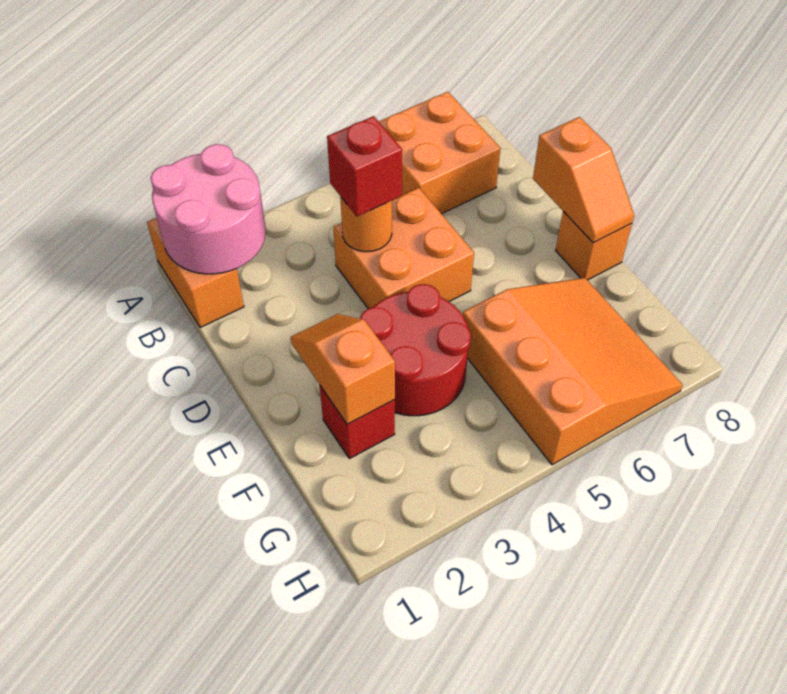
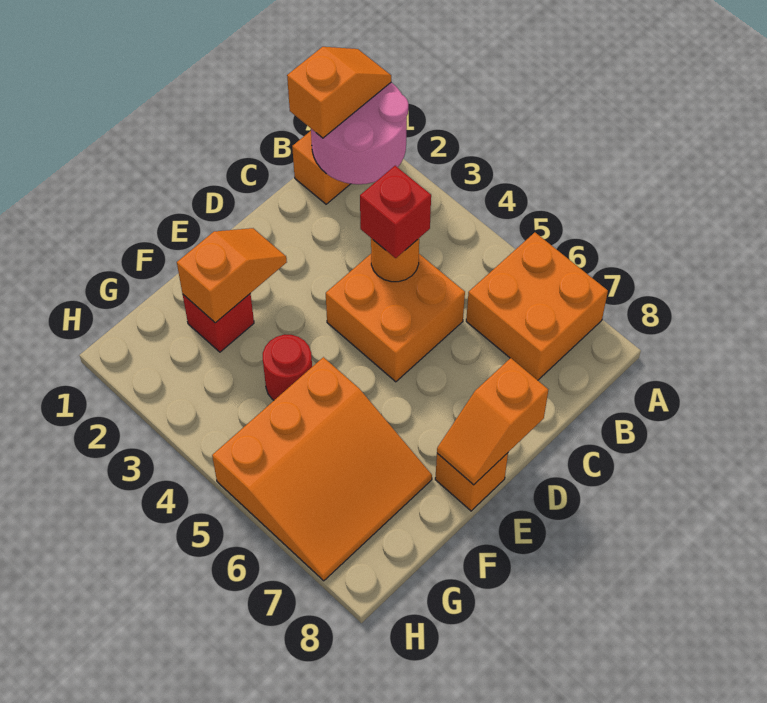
none -> orange slope A1:B1 level 3 top B
red round brick E3:F4 level 1 -> red round brick F4 level 1

